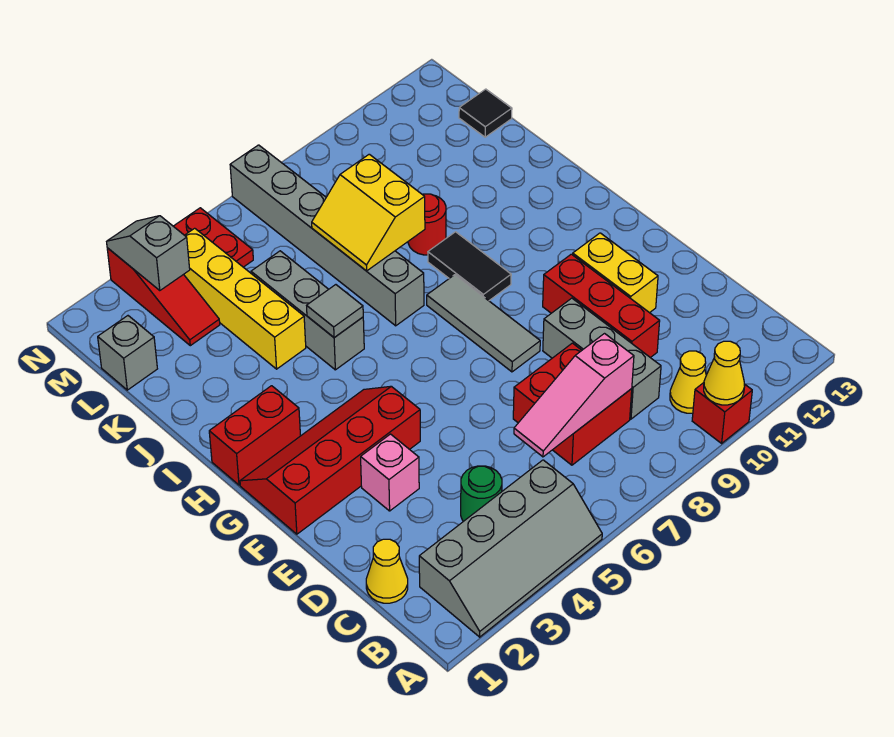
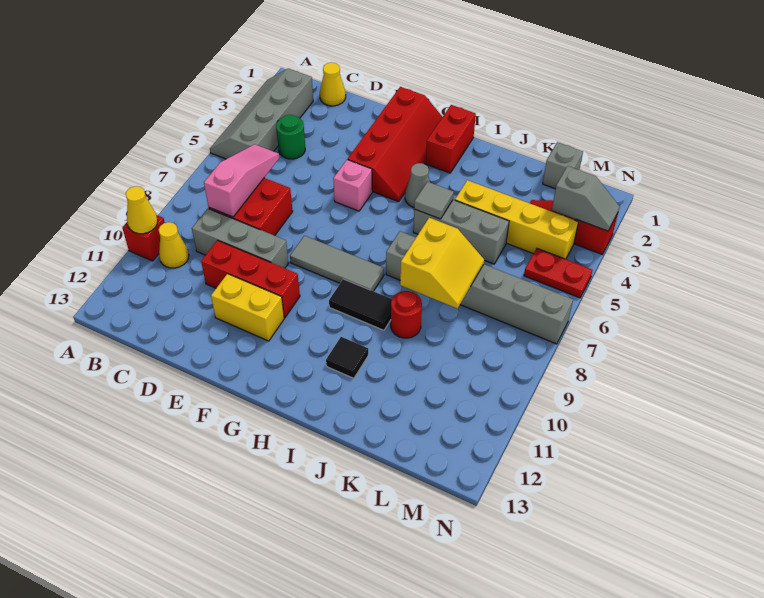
pink brick E3 level 1 -> pink brick F5 level 1
none -> grey cone H4 level 1
yellow slope J7:K8 level 2 top 8 -> yellow slope J7:K8 level 2 top J
black tile L13 level 1 -> black tile I11 level 1

